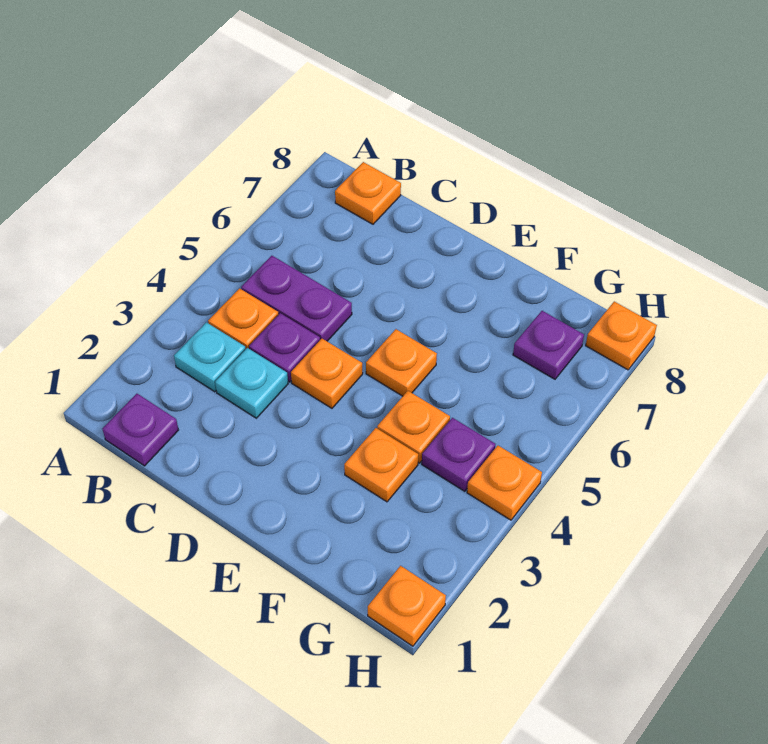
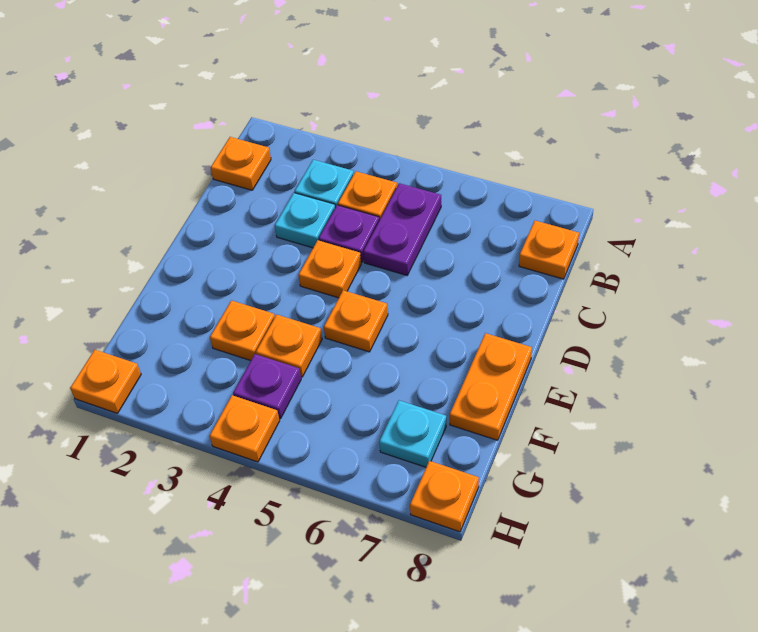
purple plate B1 level 1 -> orange plate B1 level 1
none -> orange plate E8:F8 level 1
purple plate G7 level 1 -> cyan plate G7 level 1

